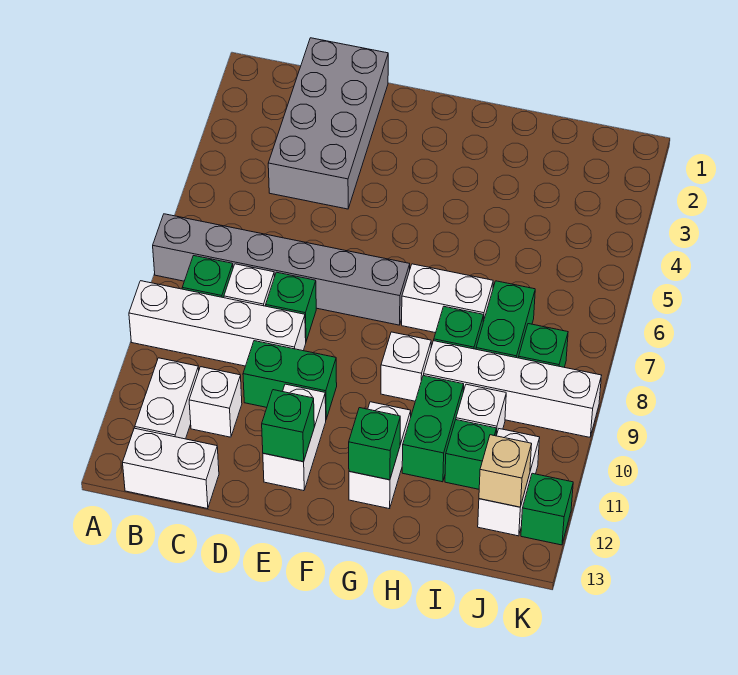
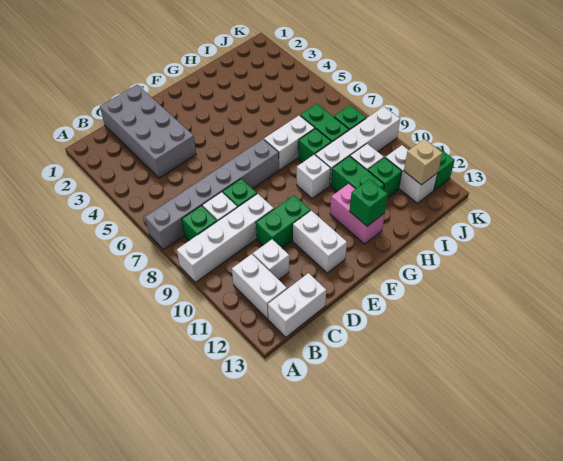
green brick E12 level 2 -> none
white brick G11:G12 level 1 -> pink brick G11:G12 level 1

